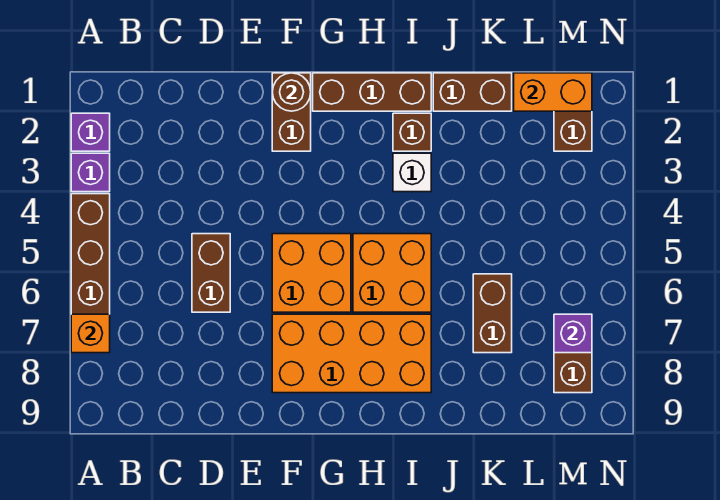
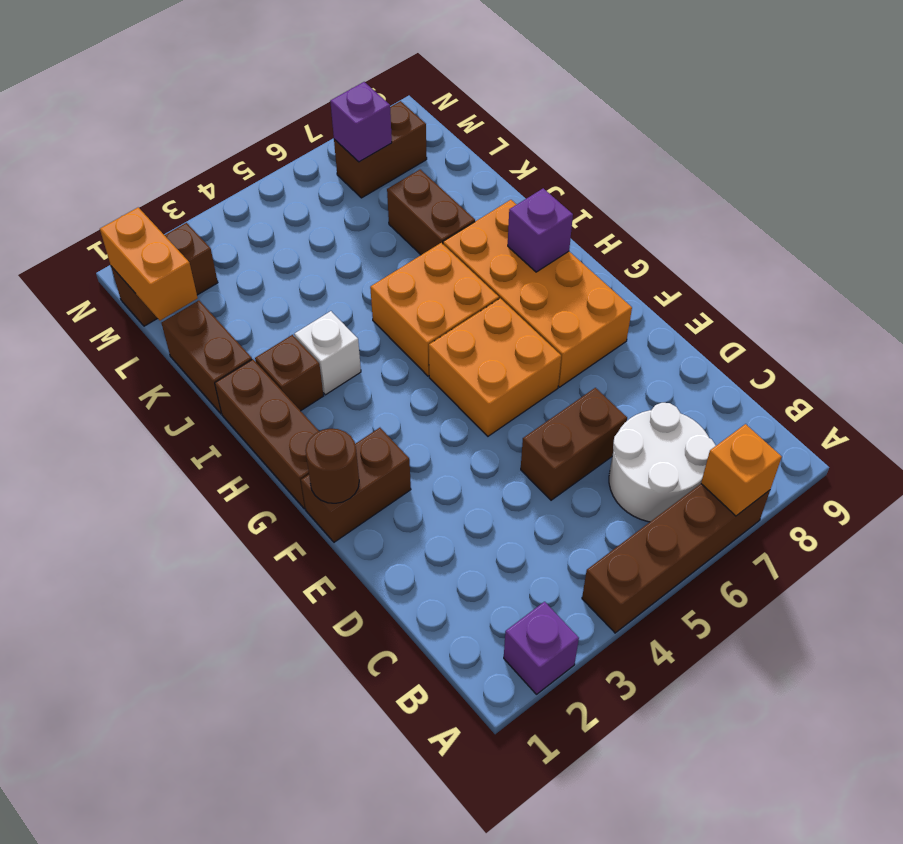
purple brick A3 level 1 -> purple brick H8 level 2
none -> white round brick B6:C7 level 1
brown brick K6:K7 level 1 -> brown brick J7:K7 level 1

